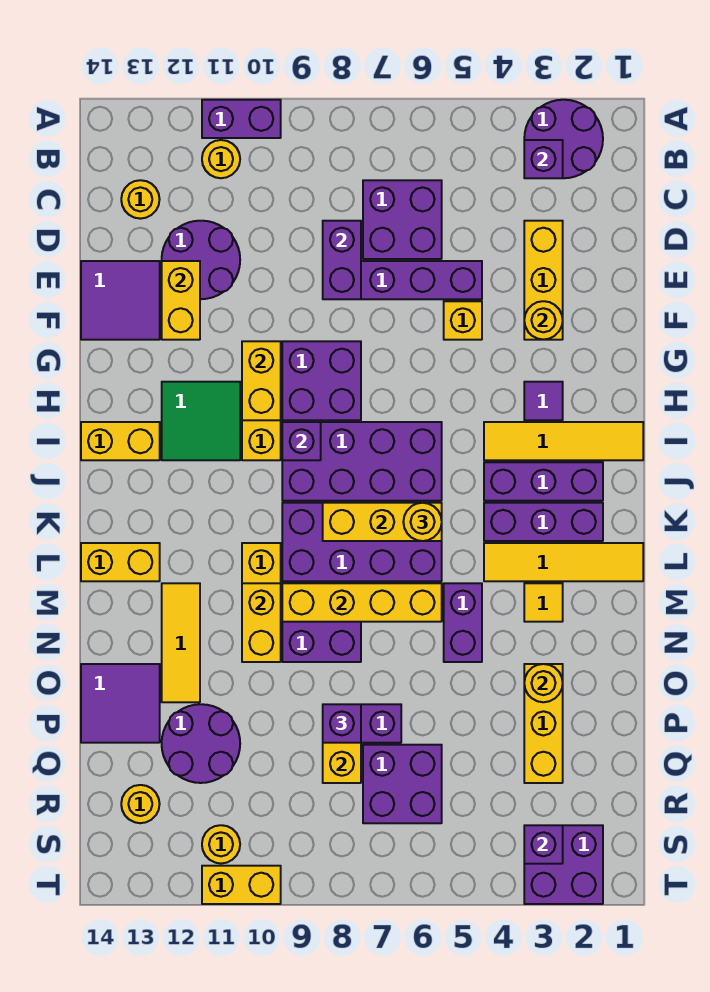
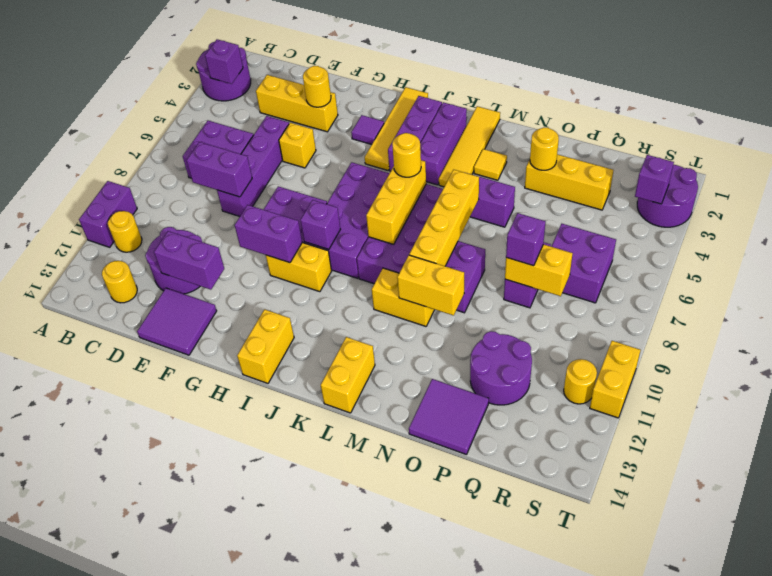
yellow brick E12:F12 level 2 -> purple brick E12:F12 level 2
yellow brick G10:H10 level 2 -> purple brick G10:H10 level 2
green tile H11:I12 level 1 -> none
yellow tile M12:O12 level 1 -> none
yellow round brick R13 level 1 -> none
purple brick S2:T3 level 1 -> purple round brick S2:T3 level 1

